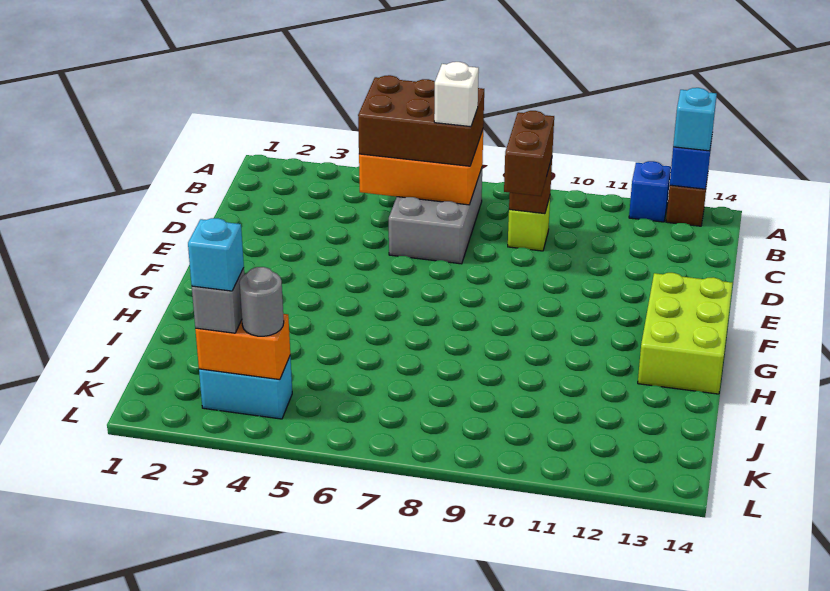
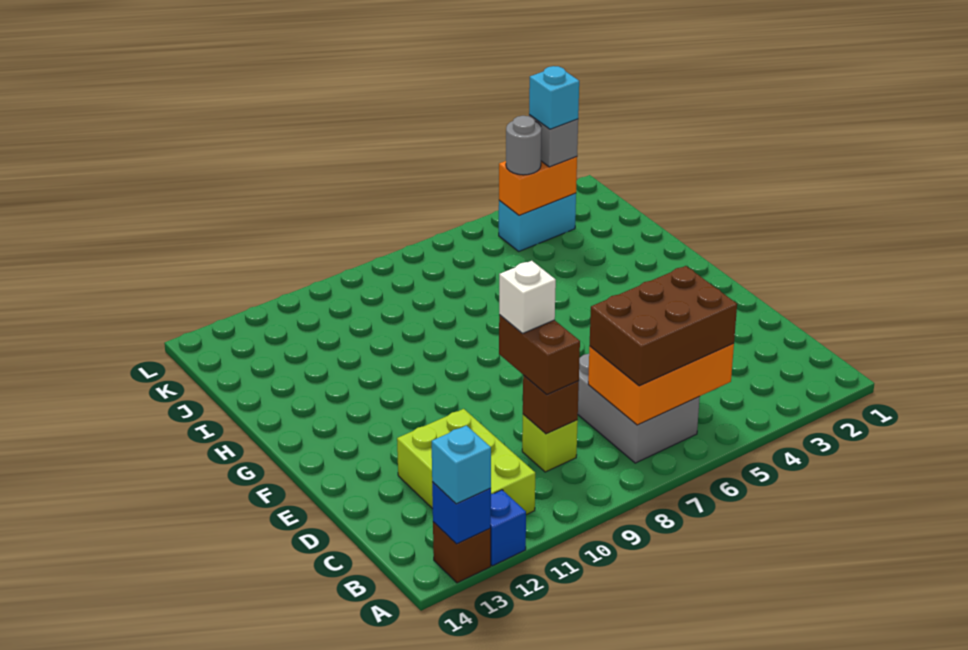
white brick C7 level 4 -> white brick D9 level 4
lime brick F13:H14 level 1 -> lime brick B11:D12 level 1

